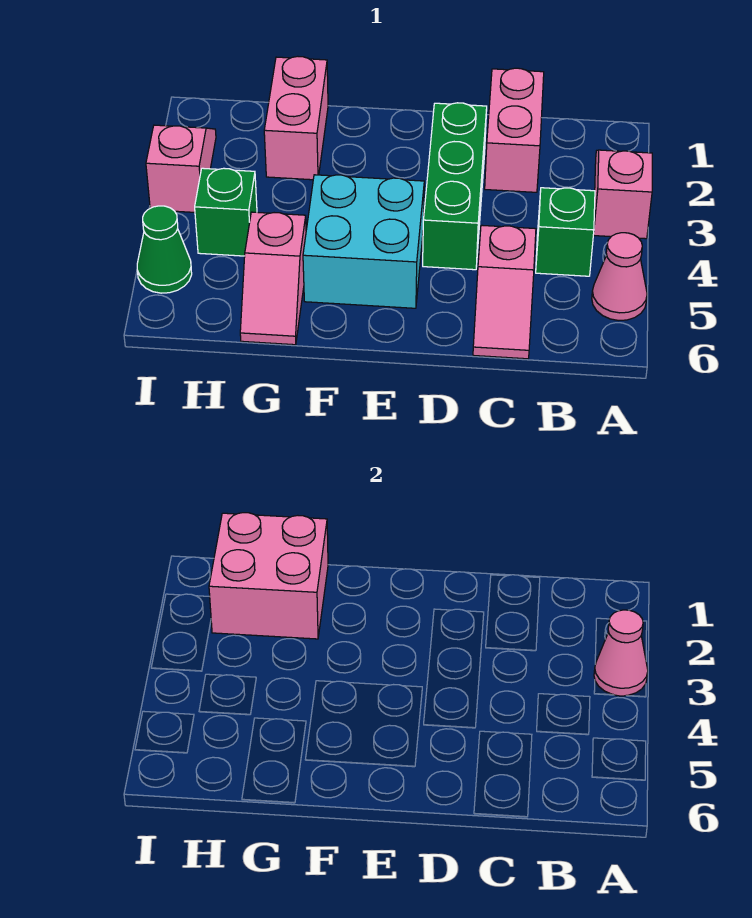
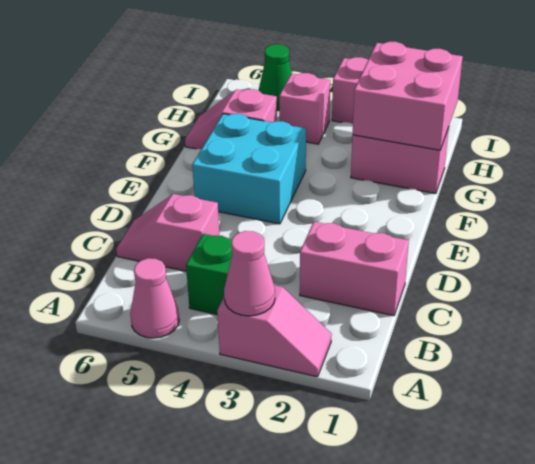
green brick D2:D4 level 1 -> none
green brick H4 level 1 -> pink brick H4 level 1

